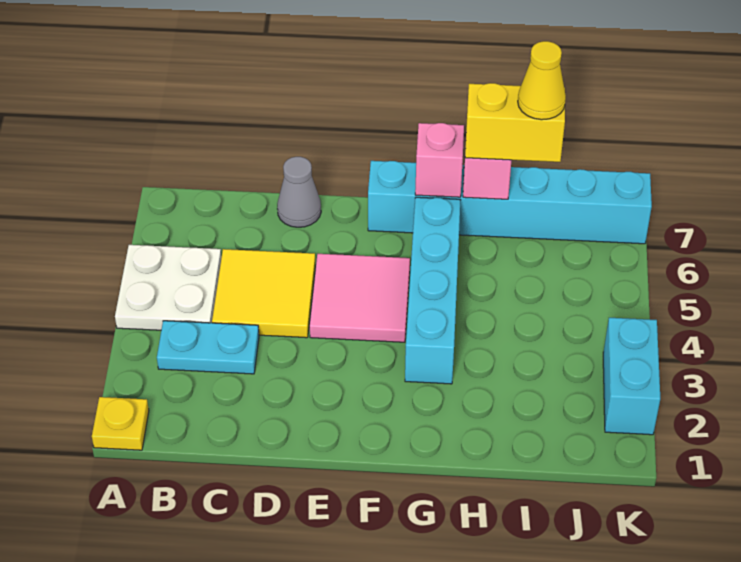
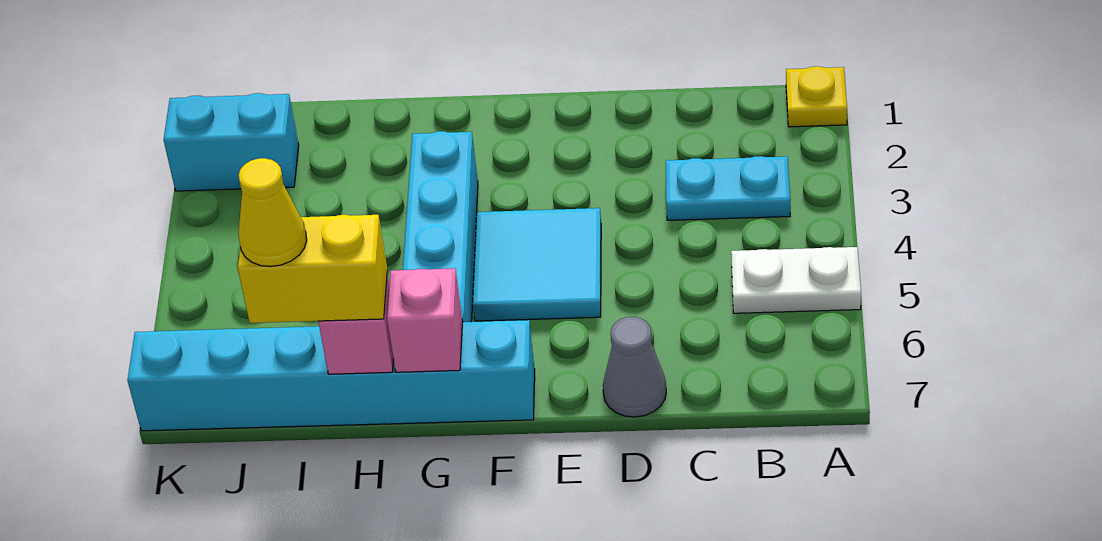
white plate A4:B5 level 1 -> white plate A5:B5 level 1
yellow tile C4:D5 level 1 -> none
pink tile E4:F5 level 1 -> cyan tile E4:F5 level 1
cyan brick K2:K3 level 1 -> cyan brick J2:K2 level 1

